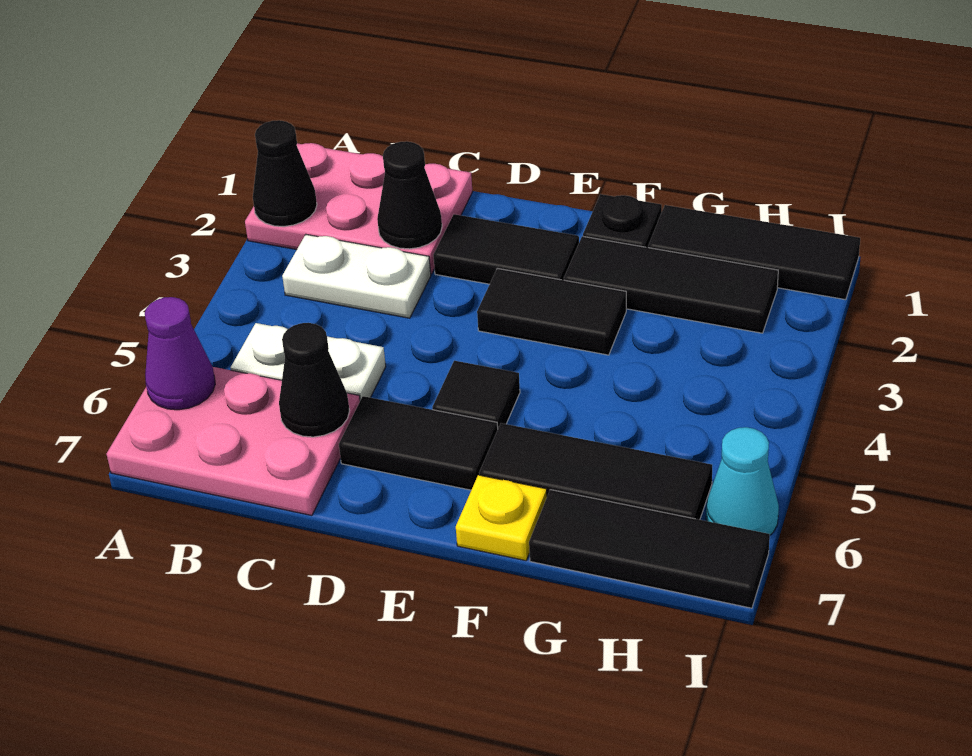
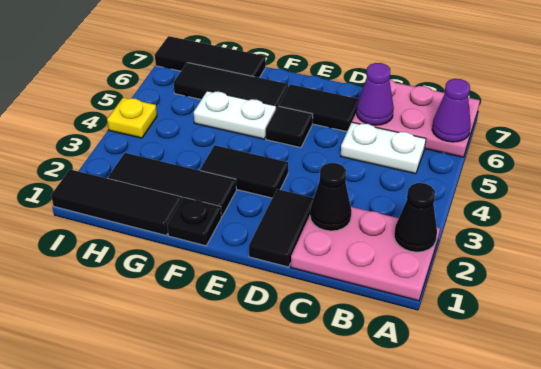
white plate B3:C3 level 1 -> white plate F5:G5 level 1
black cone C6 level 2 -> purple cone C6 level 2
black tile D2:E2 level 1 -> black tile D1:D2 level 1
yellow plate F7 level 1 -> yellow plate I4 level 1
cyan cone I6 level 1 -> none

